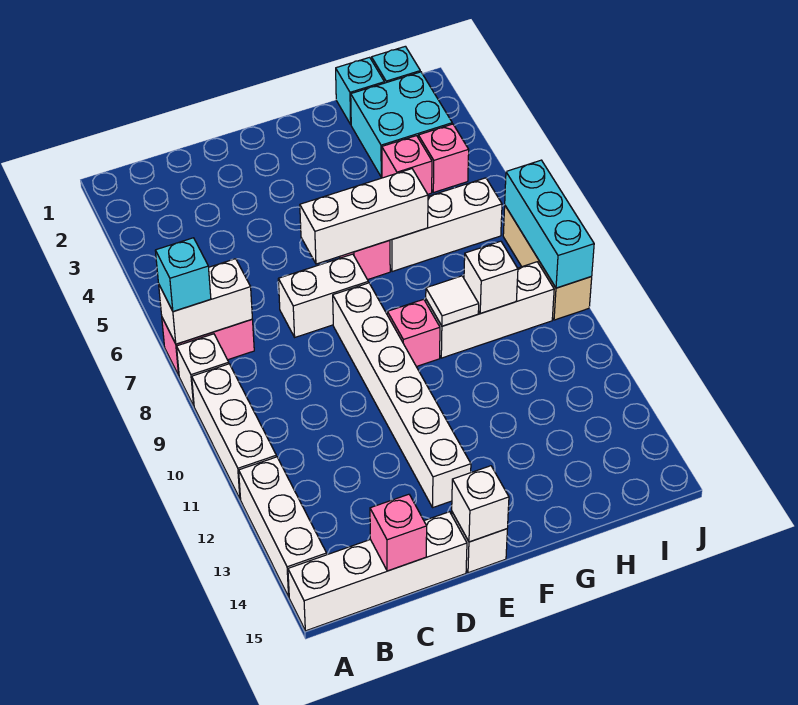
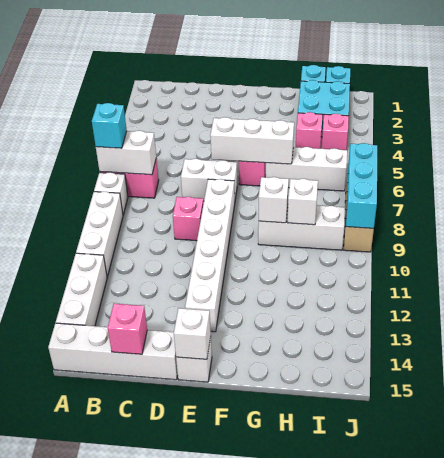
pink brick F9 level 1 -> pink brick D9 level 1
white tile G9 level 2 -> white brick G9 level 2

